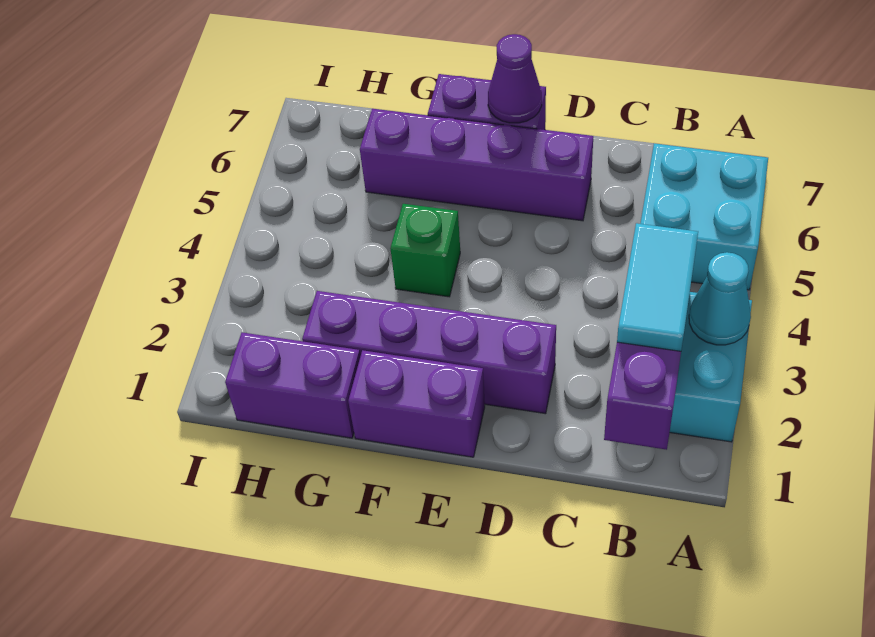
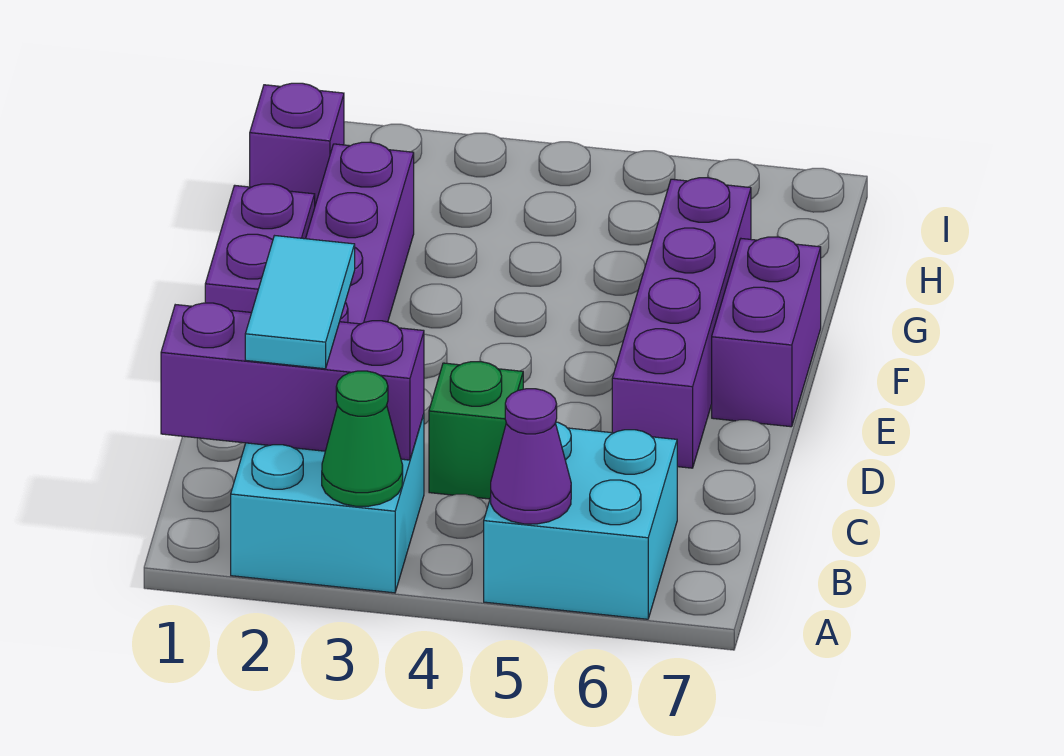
cyan cone A3 level 2 -> green cone A3 level 2
cyan tile B2:B3 level 3 -> cyan tile B2:C2 level 3
purple cone E7 level 2 -> purple cone A5 level 2
green brick F4 level 1 -> green brick C4 level 1
purple brick G1:H1 level 1 -> purple brick H1 level 1

